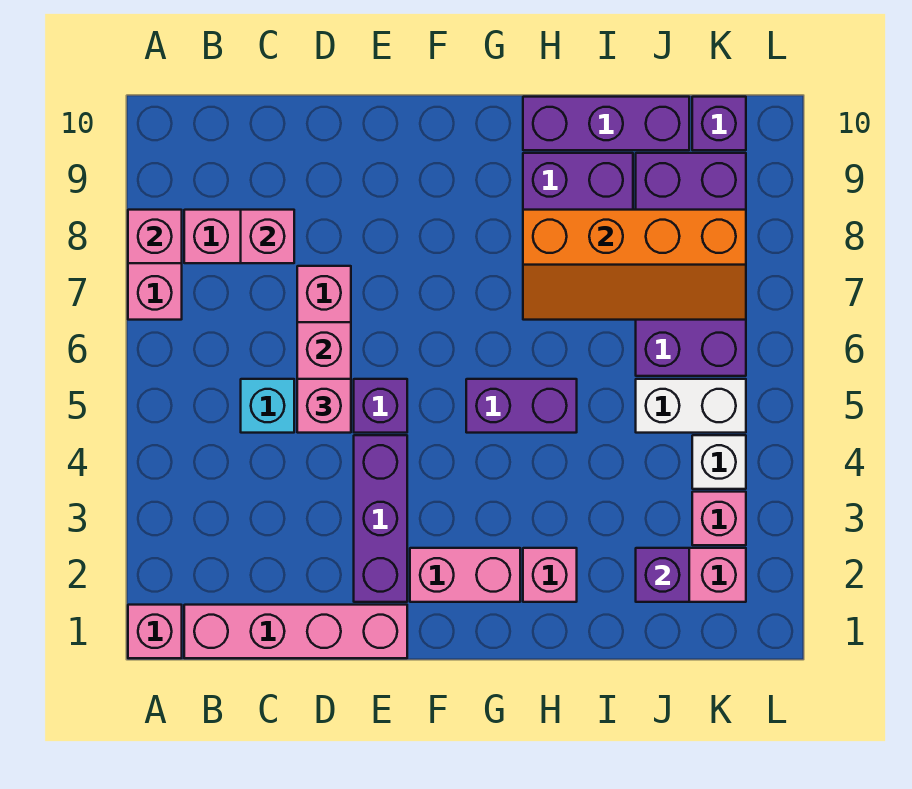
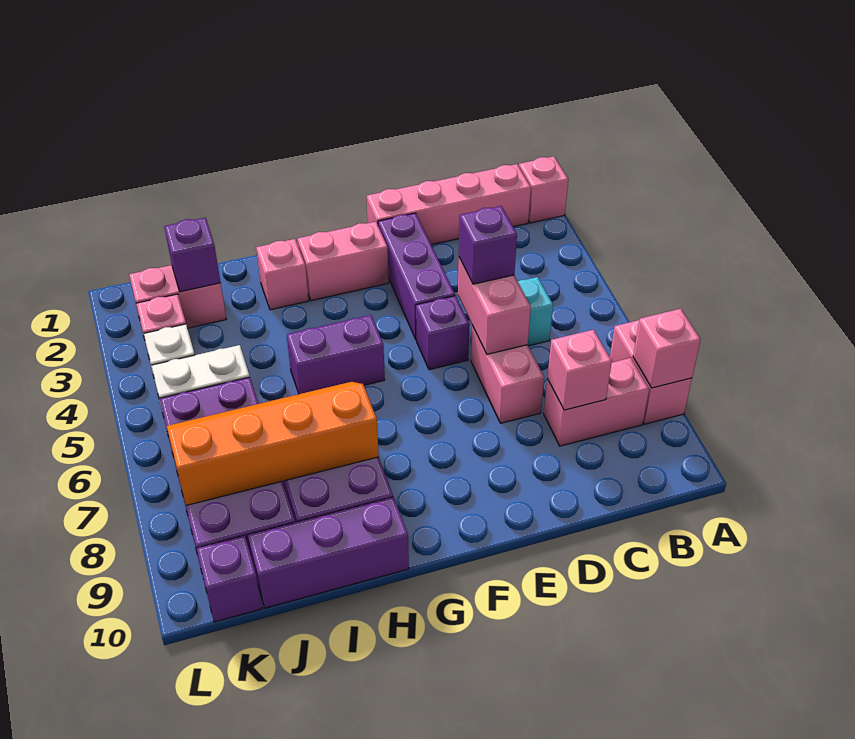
pink brick D5 level 3 -> purple brick D5 level 3

